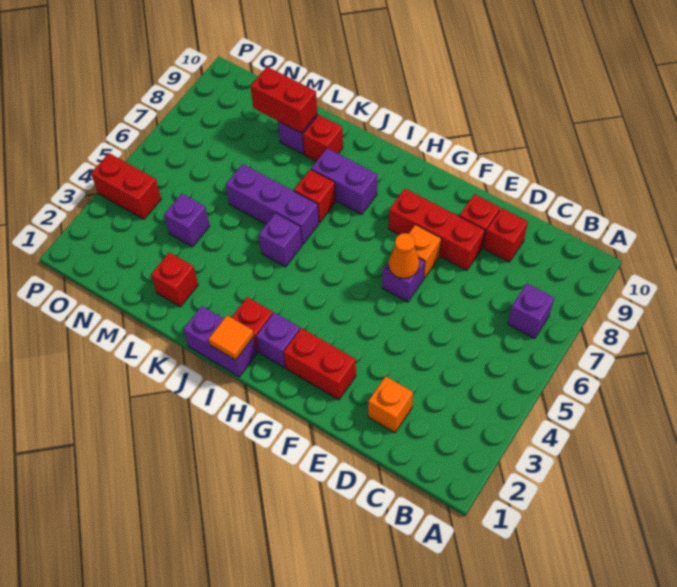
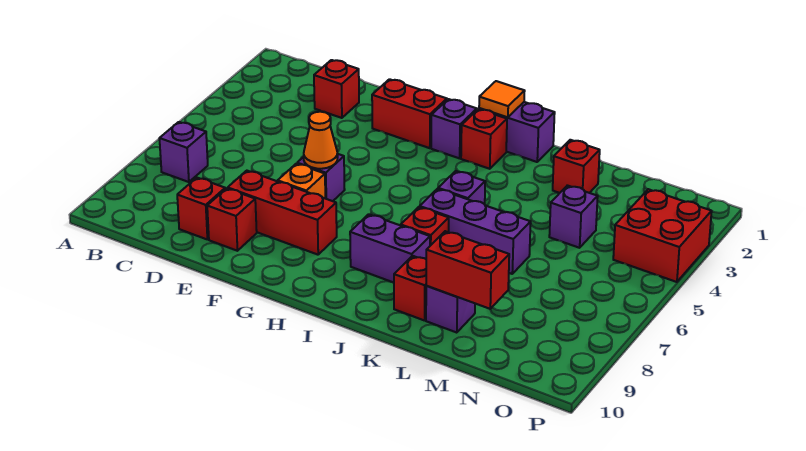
orange brick D2 level 1 -> red brick D2 level 1
red brick O4:P4 level 1 -> red brick O3:P4 level 1

